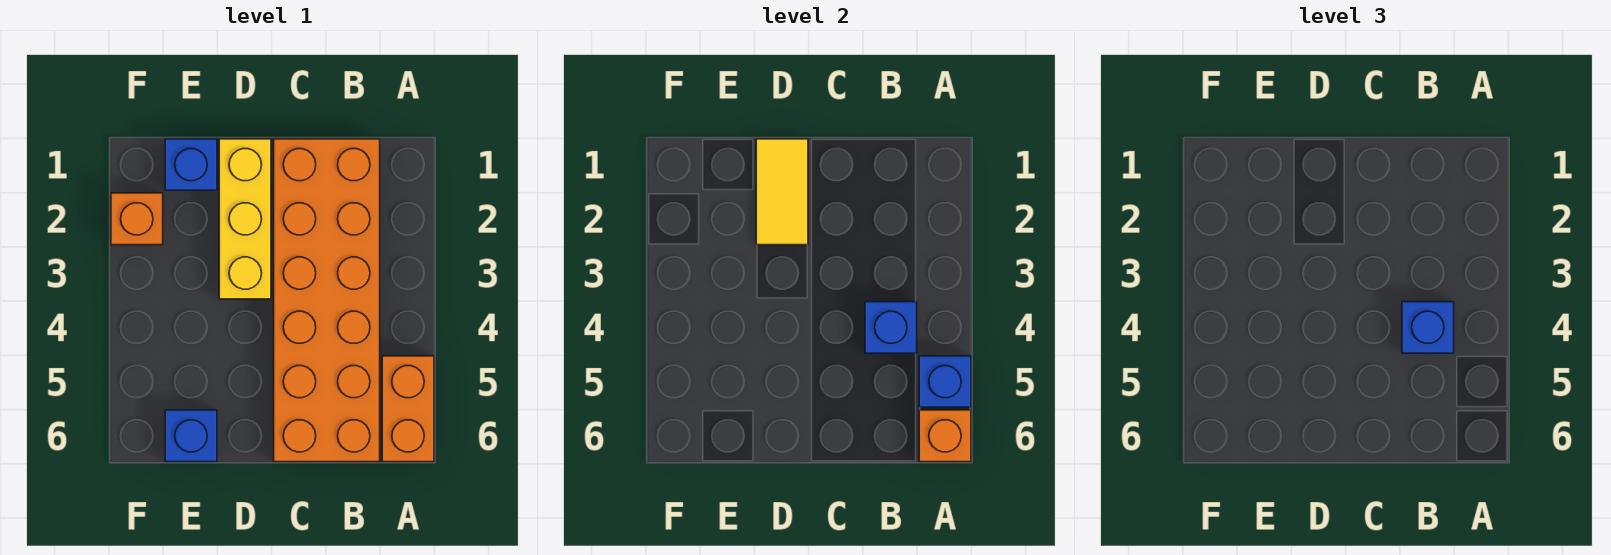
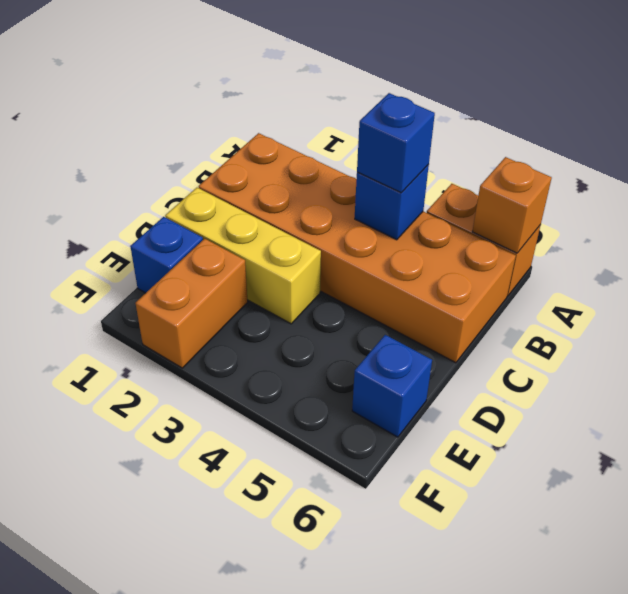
blue brick A5 level 2 -> none
yellow tile D1:D2 level 2 -> none
orange brick F2 level 1 -> orange brick E2:F2 level 1

